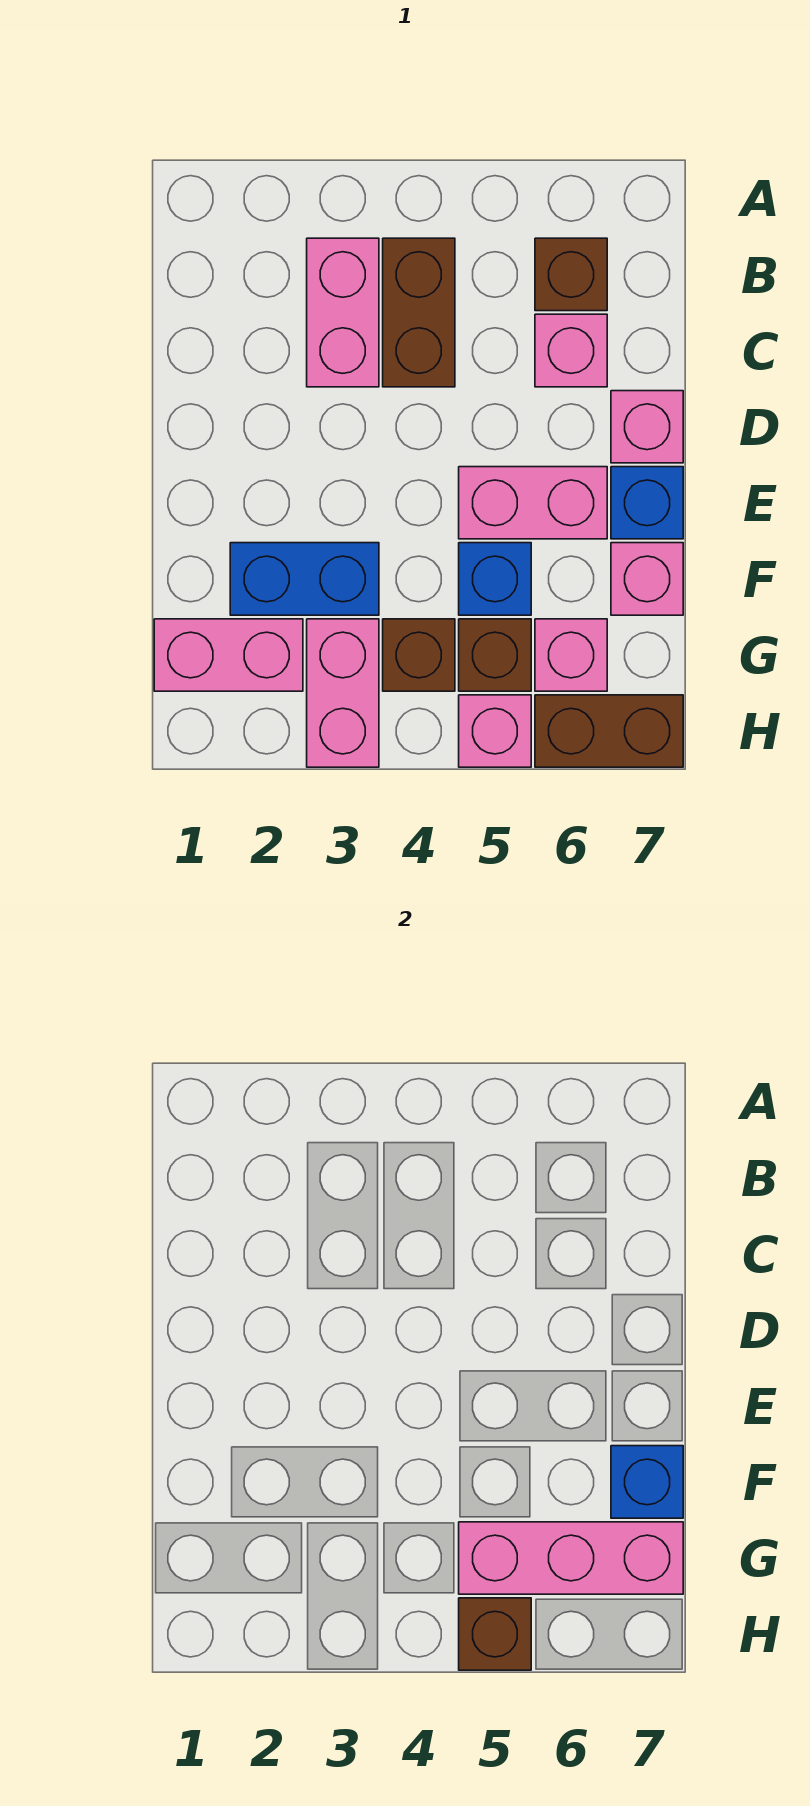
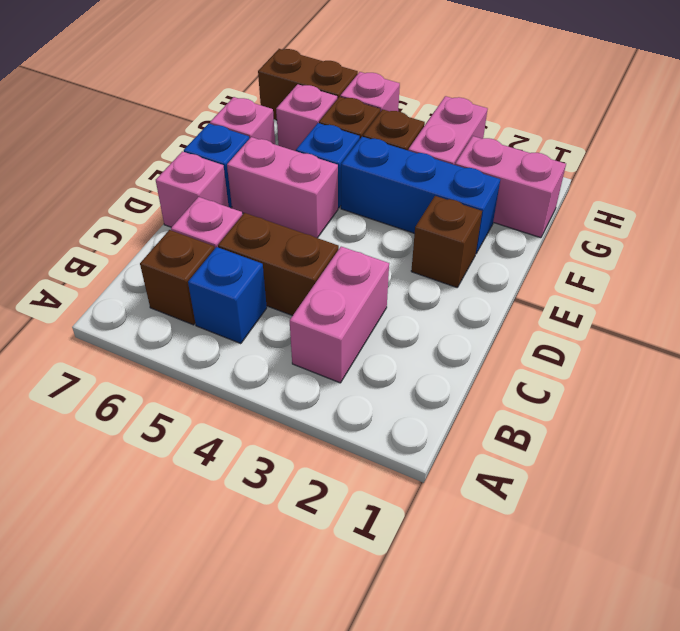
brown brick B4:C4 level 1 -> brown brick C4:C5 level 1
blue brick F2:F3 level 1 -> blue brick F2:F4 level 1
blue brick F7 level 2 -> blue brick B5 level 1
pink brick G5:G7 level 2 -> none
brown brick H5 level 2 -> brown brick E2 level 1

